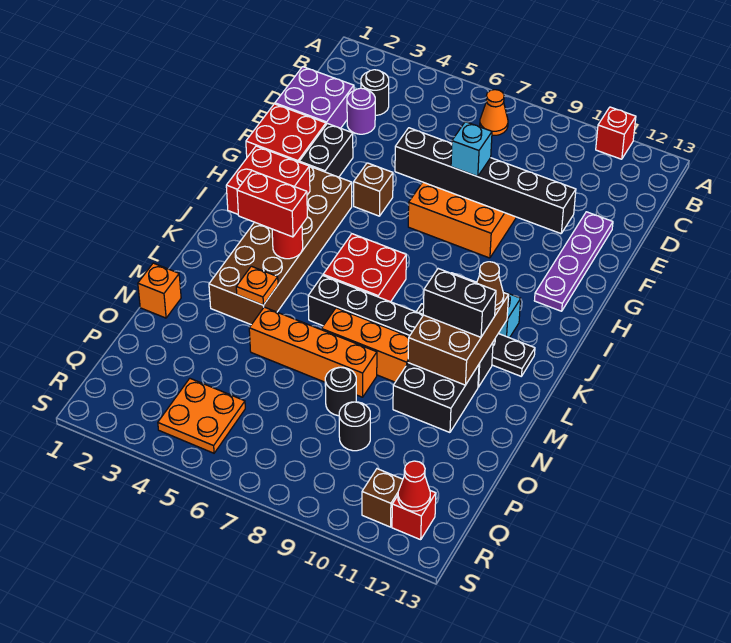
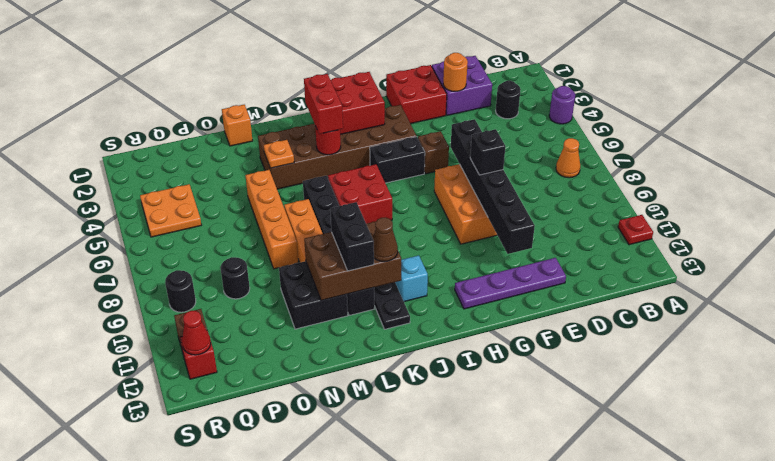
red brick A11 level 1 -> red plate A11 level 1
purple round brick D3 level 1 -> purple round brick A4 level 1
none -> orange round brick E2 level 2
black brick F3:G3 level 1 -> black brick H5:I5 level 1
cyan brick F8 level 3 -> black brick F8 level 3
black round brick O8 level 1 -> black round brick R9 level 1

